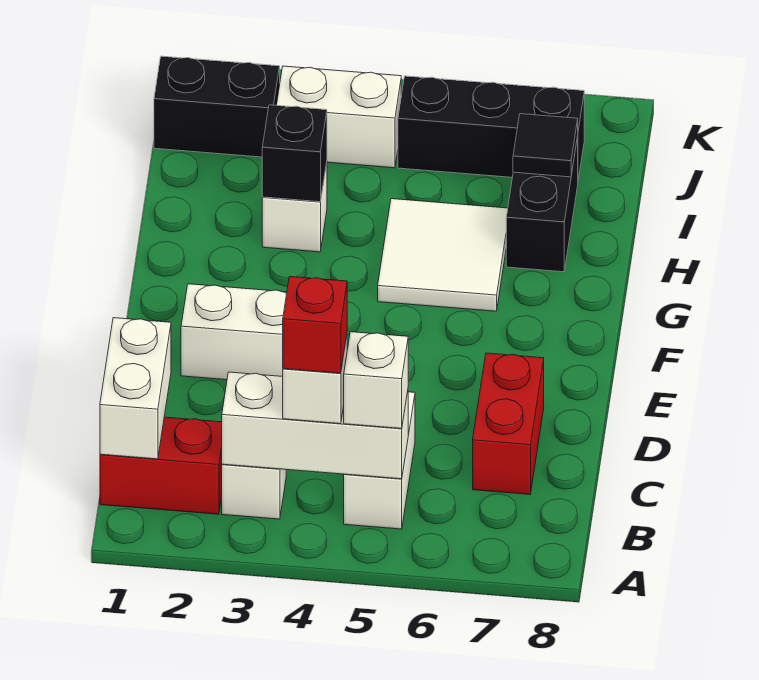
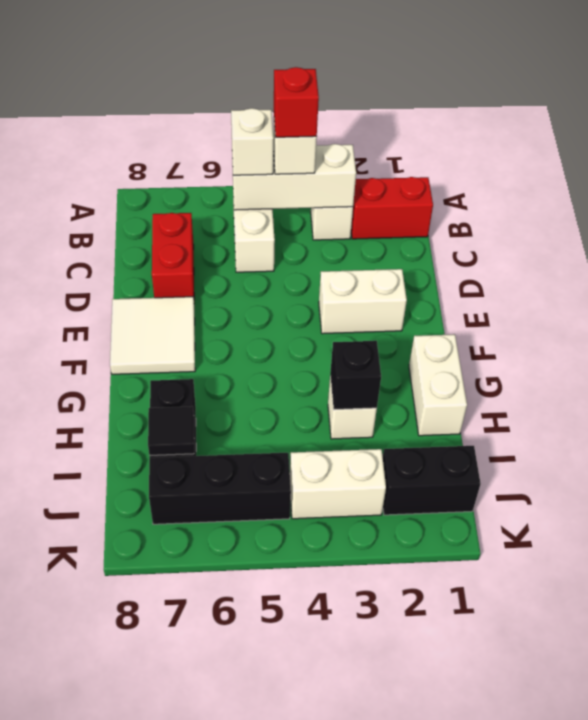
white brick B1:C1 level 2 -> white brick G1:H1 level 1
white tile G5:H6 level 1 -> white tile E7:F8 level 1

